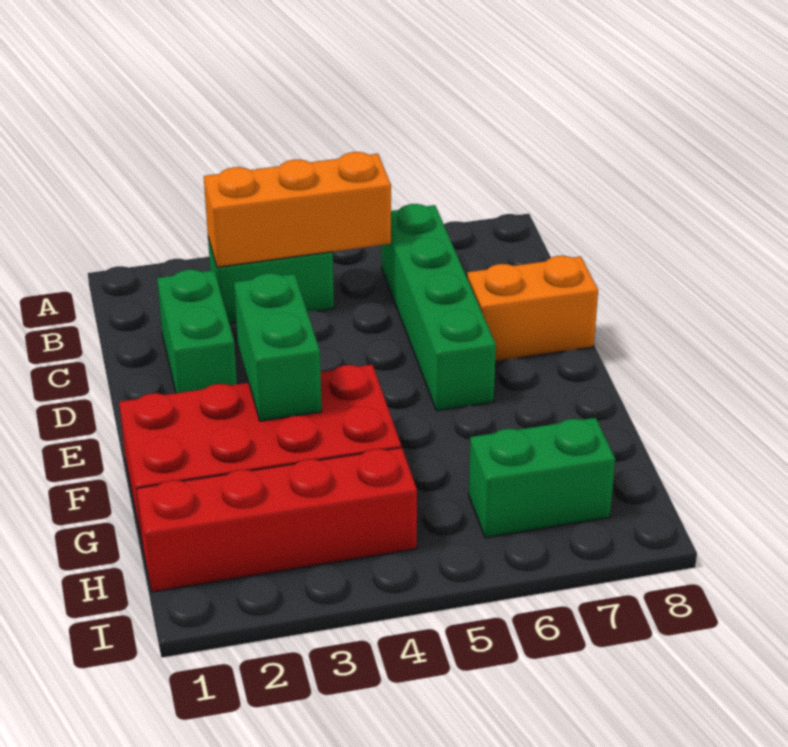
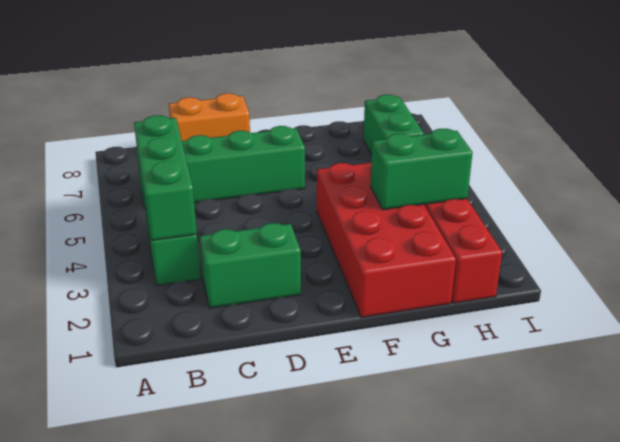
orange brick B3:B5 level 2 -> green brick B3:B5 level 2
orange brick D7:D8 level 1 -> orange brick C8:D8 level 1
green brick E3:F3 level 2 -> green brick G3:H3 level 2

